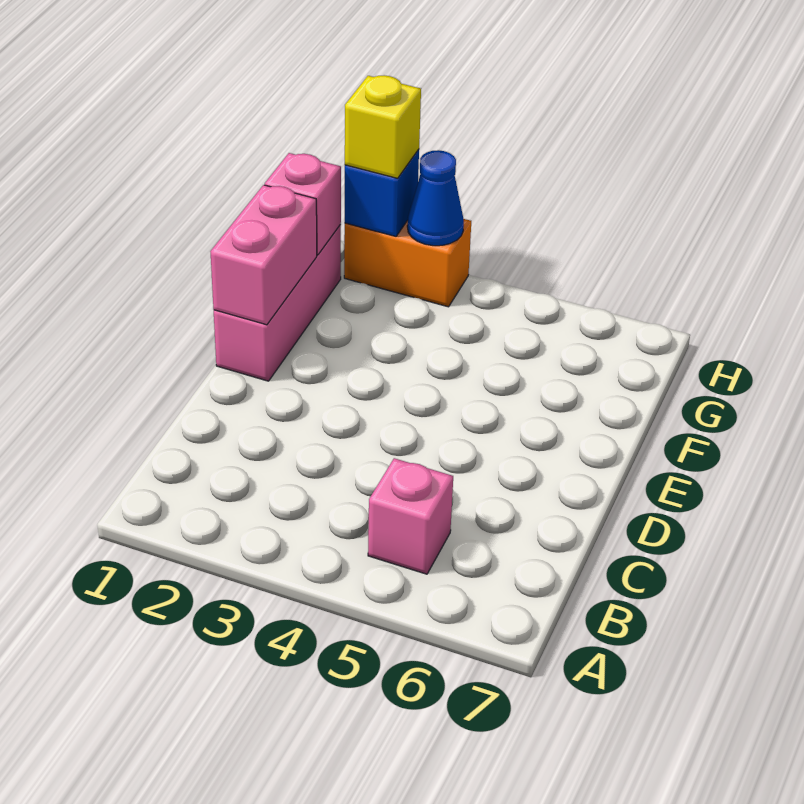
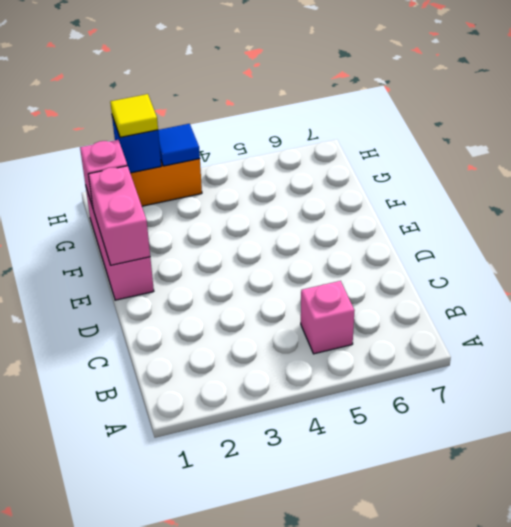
yellow brick H2 level 3 -> yellow tile H2 level 3
blue cone H3 level 2 -> blue tile H3 level 2

